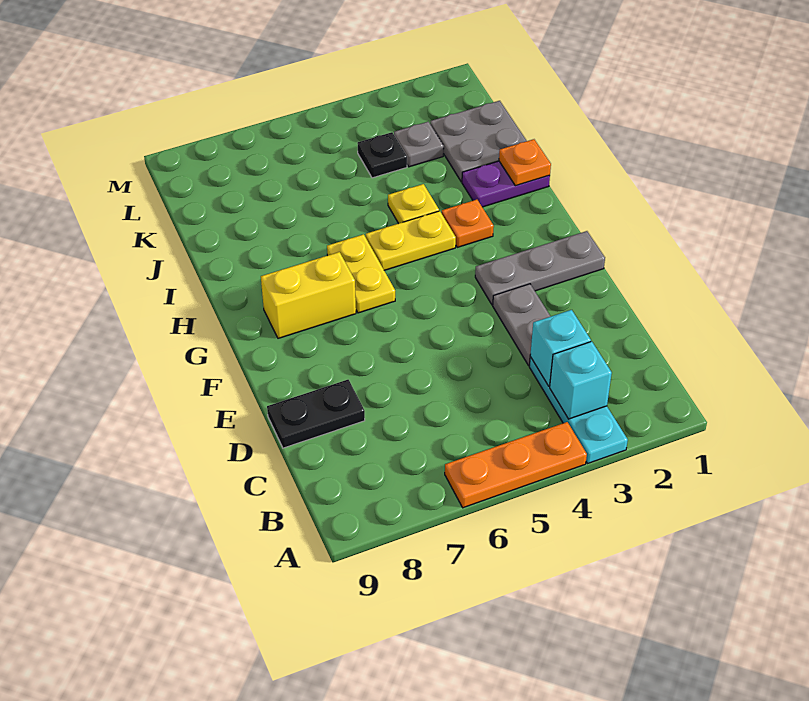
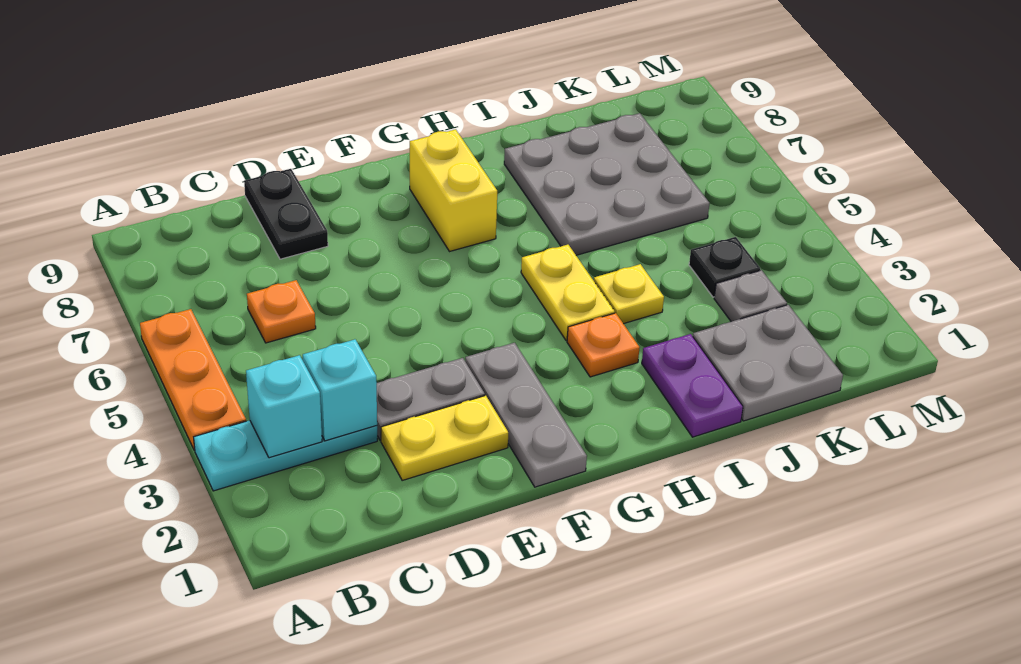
yellow plate G6:H6 level 1 -> yellow plate D2:E2 level 1
orange plate I1 level 2 -> orange plate C6 level 1
none -> grey plate I6:K8 level 1

